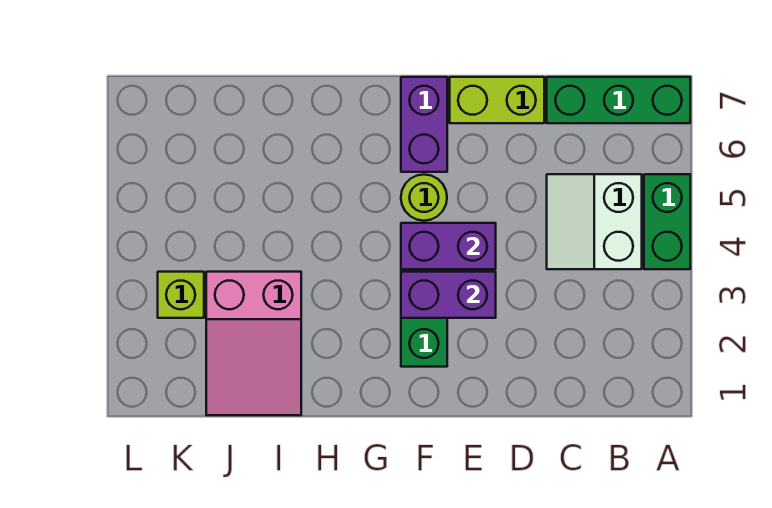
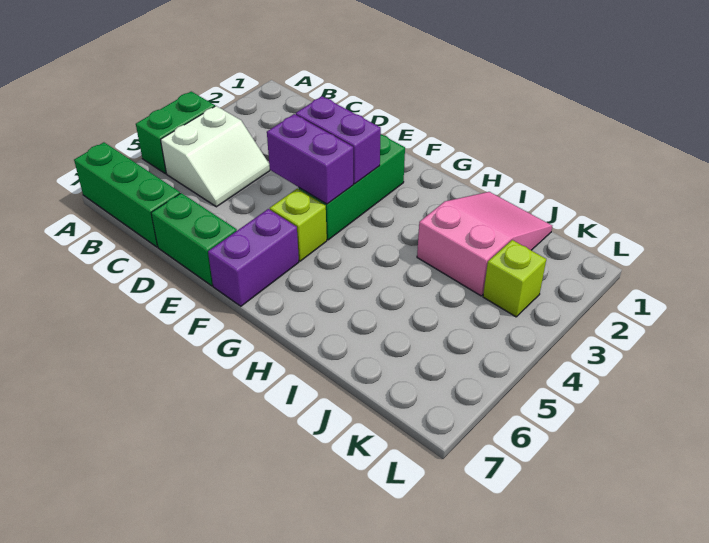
lime brick D7:E7 level 1 -> green brick D7:E7 level 1
lime round brick F5 level 1 -> lime brick F5 level 1

